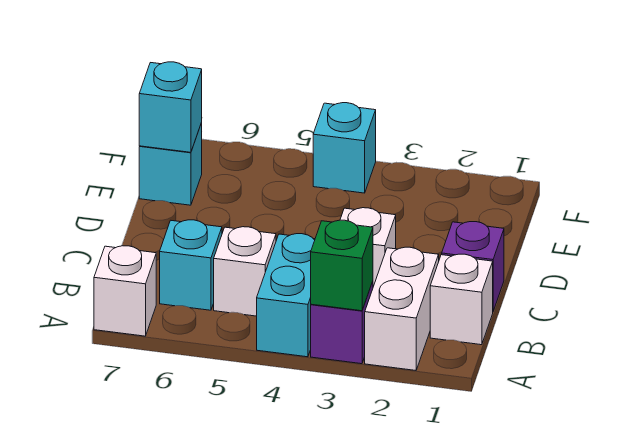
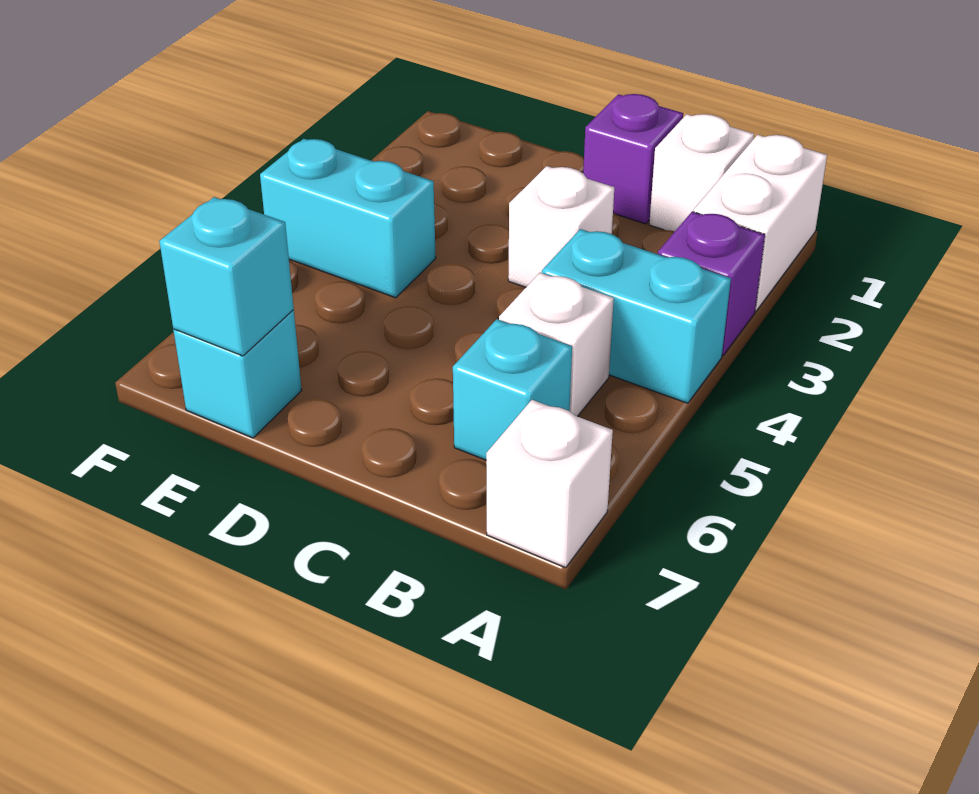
white brick A2:B2 level 1 -> white brick A1:A2 level 1
green brick A3 level 2 -> none
cyan brick F4 level 1 -> cyan brick E4:F4 level 1

